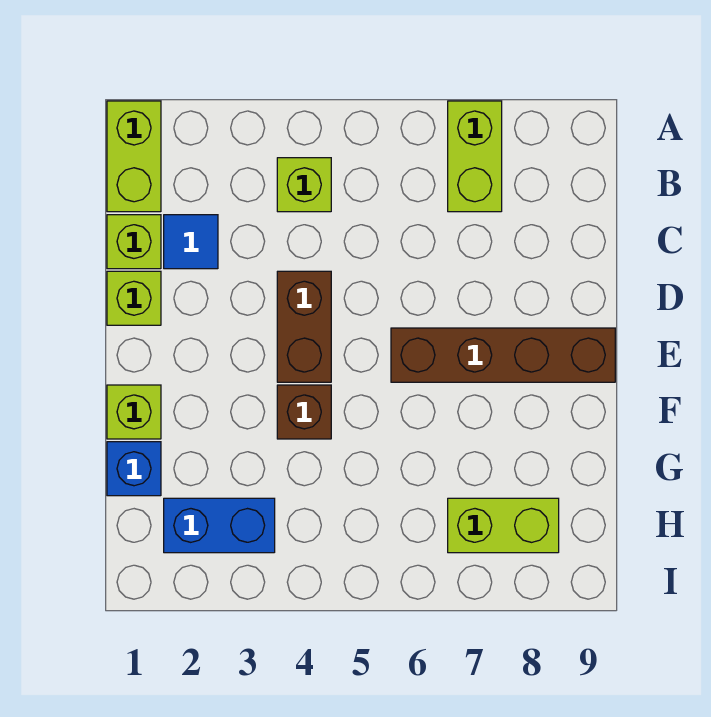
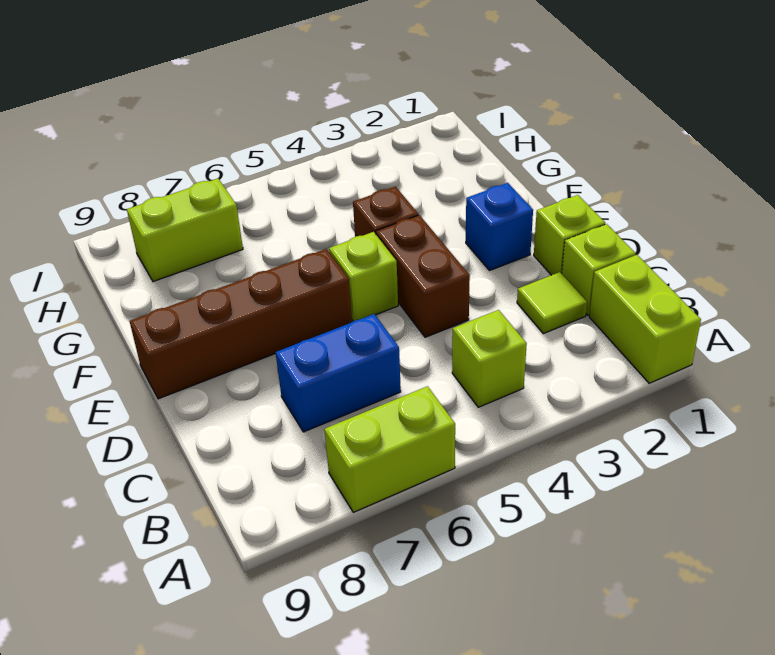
lime brick A7:B7 level 1 -> lime brick A6:A7 level 1
blue tile C2 level 1 -> lime tile C2 level 1
lime brick F1 level 1 -> lime brick E5 level 1
blue brick G1 level 1 -> blue brick E2 level 1
blue brick H2:H3 level 1 -> blue brick C6:C7 level 1

